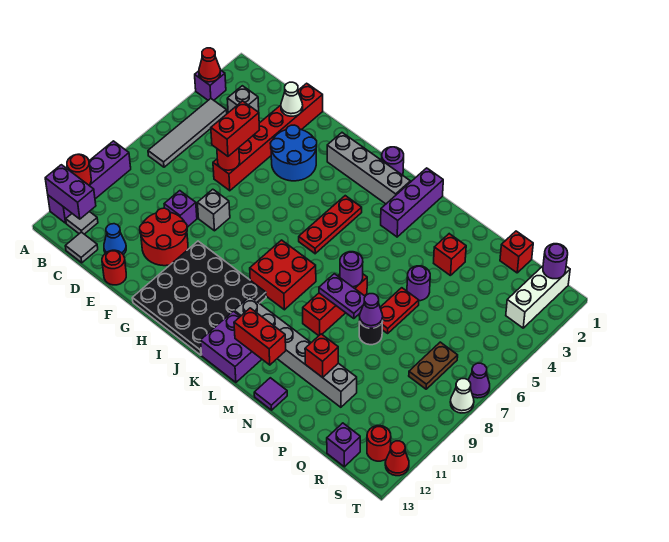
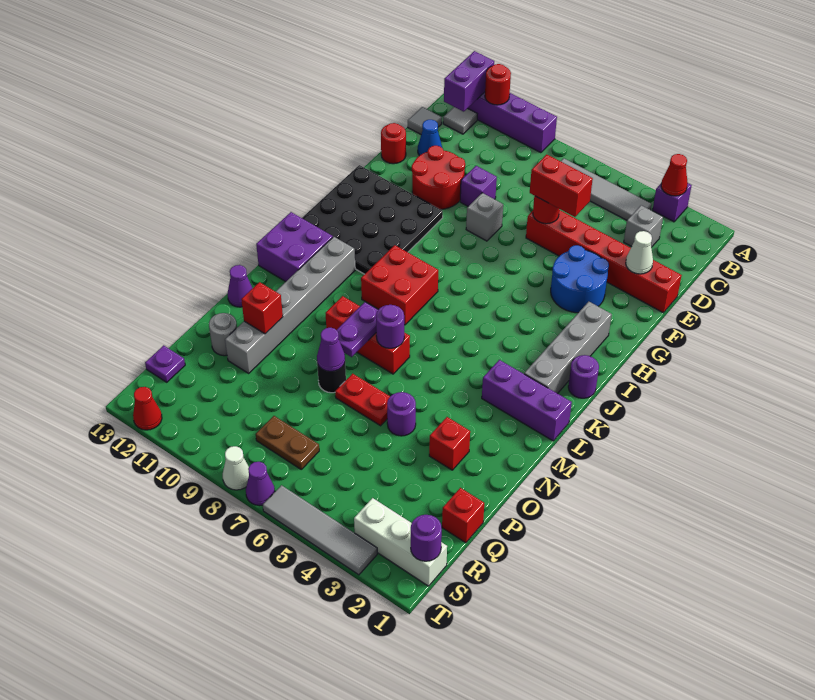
red plate J4:J6 level 1 -> none
red brick L12:M12 level 2 -> none
purple tile N13 level 1 -> purple cone N13 level 1
none -> grey round brick P12 level 1
purple brick R13 level 1 -> purple plate R13 level 1
red round brick S12 level 1 -> none
none -> grey tile T3:T6 level 1

